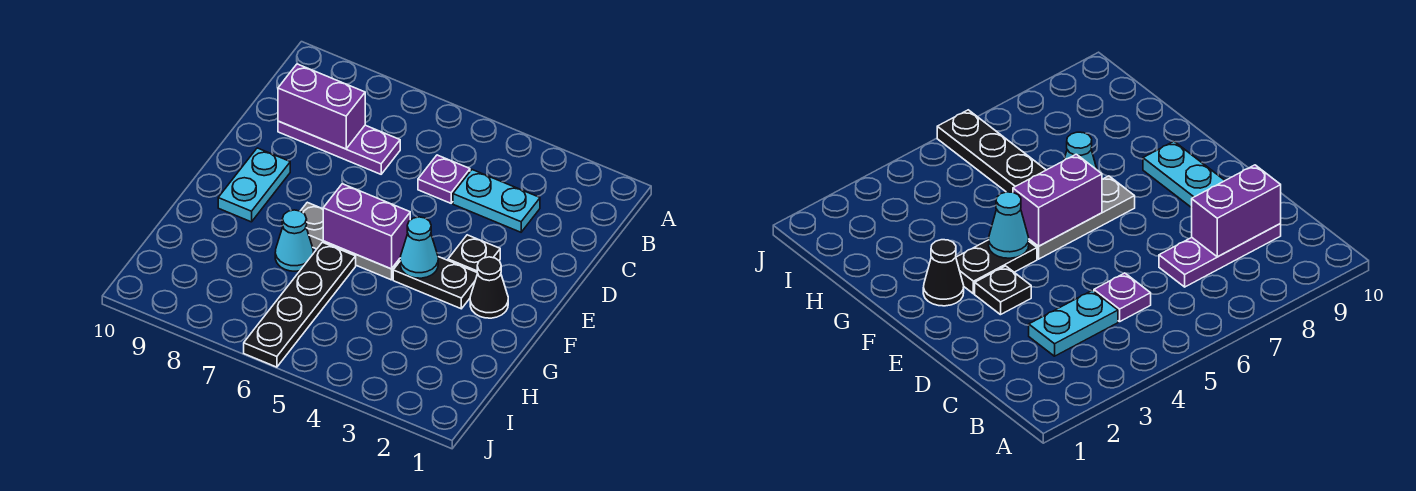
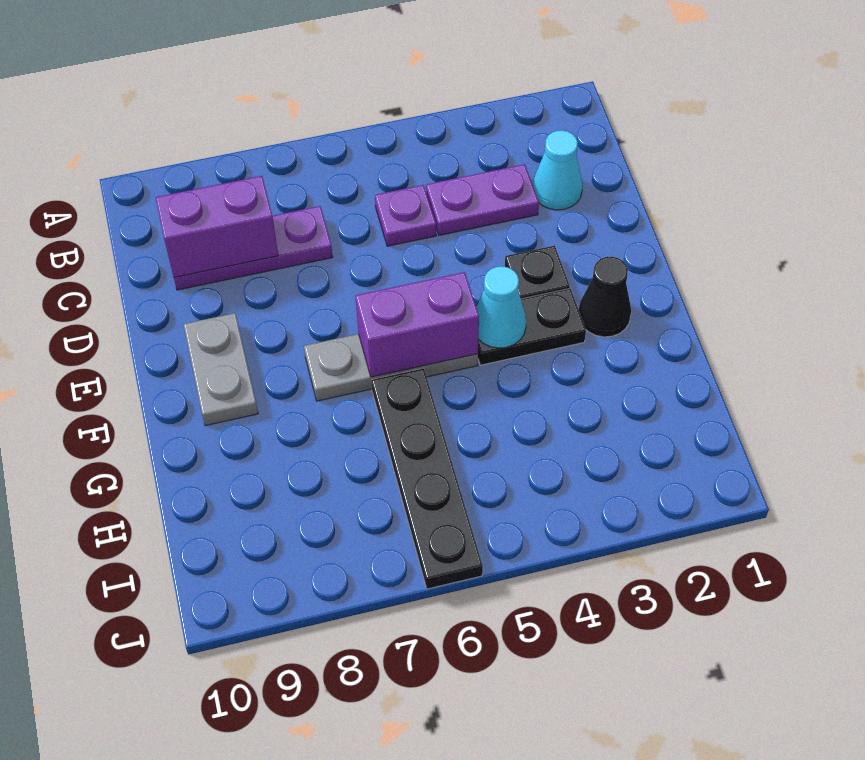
cyan plate C3:C4 level 1 -> purple plate C3:C4 level 1
cyan plate E9:F9 level 1 -> grey plate E9:F9 level 1
cyan cone G7 level 1 -> cyan cone C2 level 1

